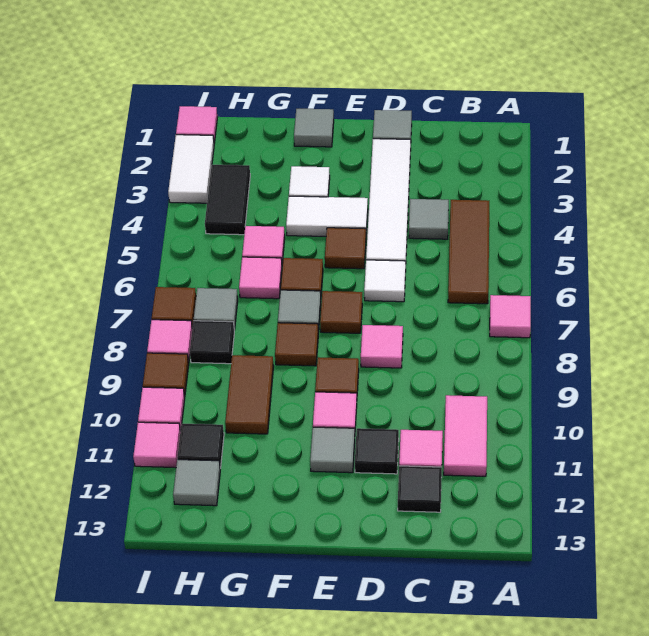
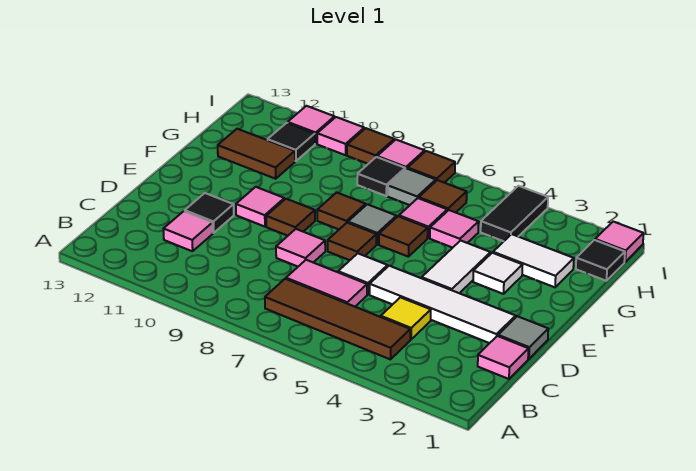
pink tile A7 level 1 -> pink tile C1 level 1
brown tile B4:B6 level 1 -> brown tile B4:B7 level 1
pink tile B10:B11 level 1 -> pink tile C6:C7 level 1
grey tile C4 level 1 -> yellow tile C4 level 1
black tile C12 level 1 -> black tile H1 level 1
brown tile E5 level 1 -> brown tile H6 level 1
grey tile E11 level 1 -> none
grey tile F1 level 1 -> none
brown tile G9:G10 level 1 -> brown tile G11:G12 level 1
black tile H3:H4 level 1 -> black tile H4:I4 level 1
grey tile H12 level 1 -> none
white tile I2:I3 level 1 -> white tile G2:G3 level 1

